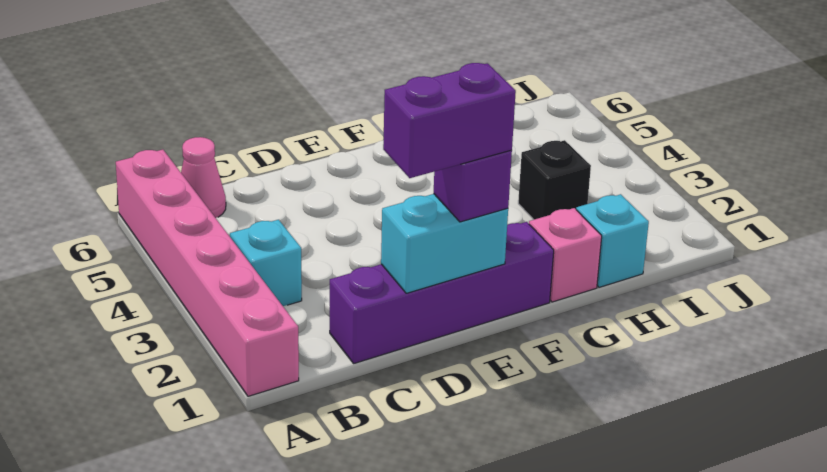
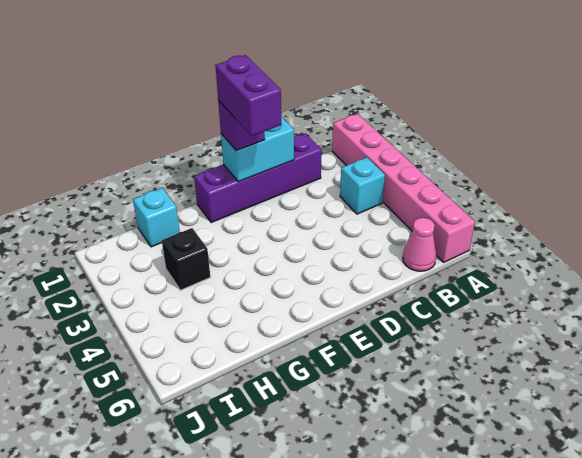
purple brick D1:E1 level 4 -> purple brick E1:E2 level 4
pink brick G1 level 1 -> none

